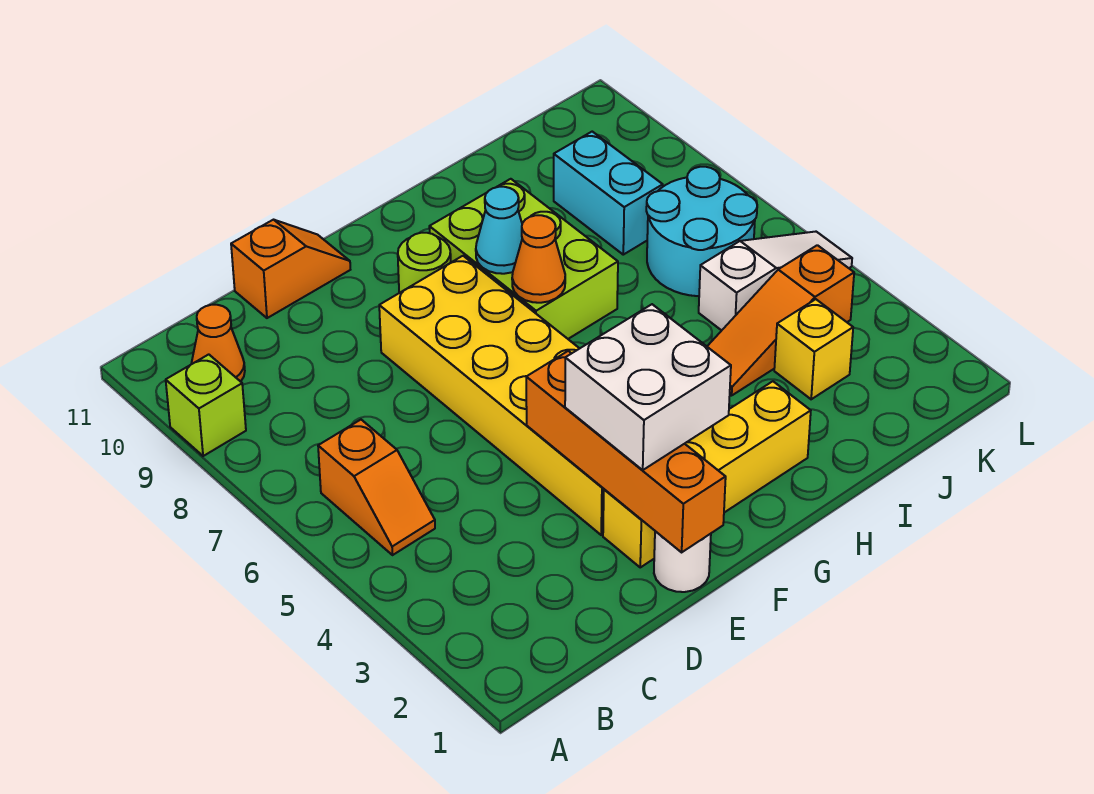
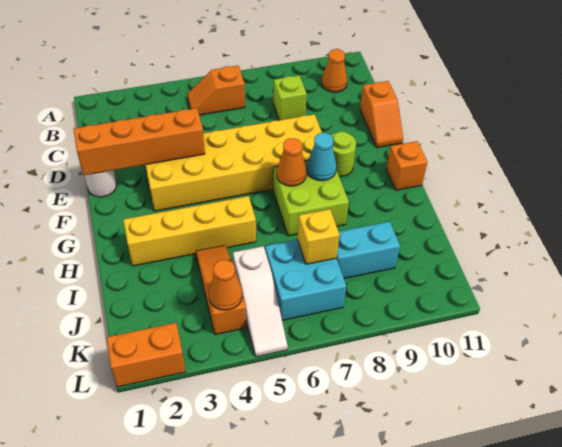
lime brick A9 level 1 -> lime brick C8 level 1
yellow brick E2:H2 level 1 -> yellow brick H2:H5 level 1
white brick E2:F3 level 3 -> none
lime brick G7:H9 level 1 -> lime brick G7:H8 level 1
none -> orange brick G11 level 1
yellow brick J3 level 1 -> yellow brick J7 level 2
cyan round brick J6:K7 level 1 -> cyan brick J6:K7 level 1
none -> orange cone K4 level 2
none -> orange brick L1:L2 level 1

